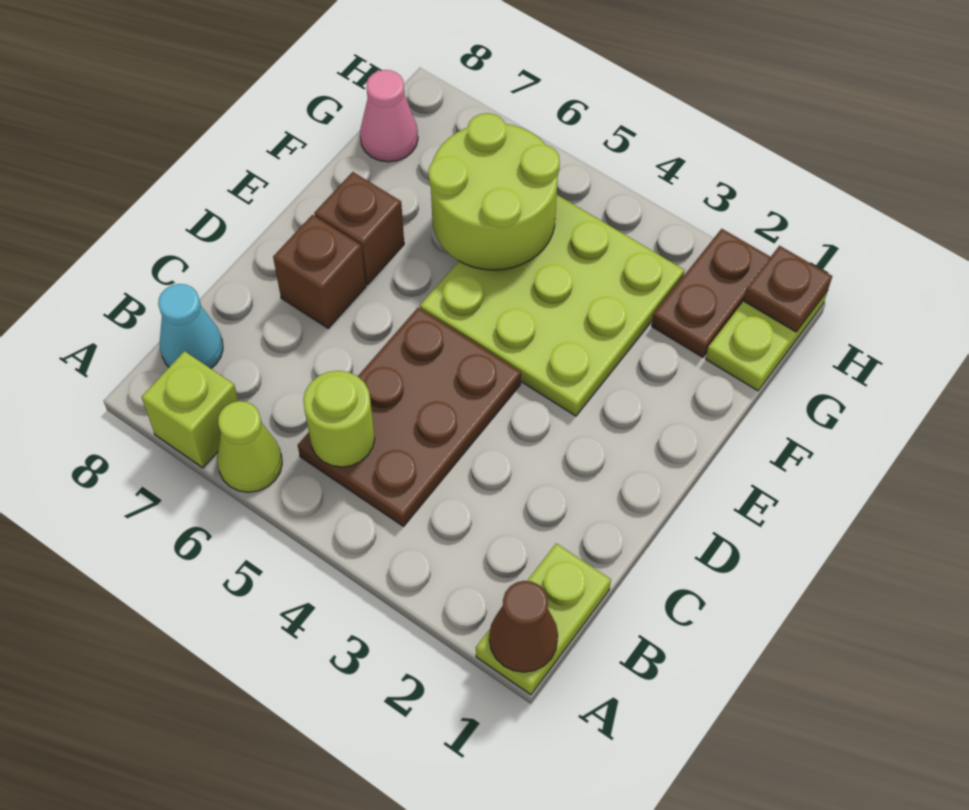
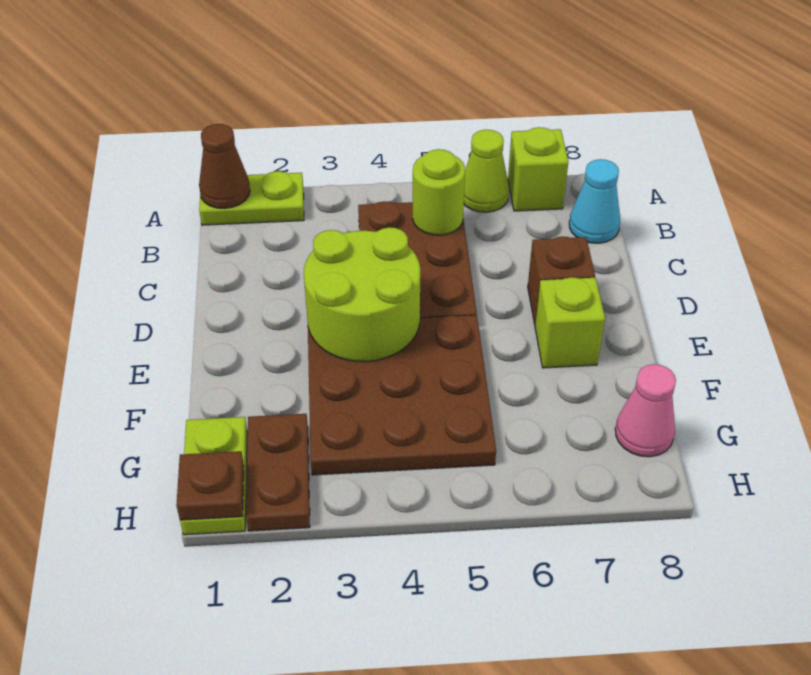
lime plate A1:B1 level 1 -> lime plate A1:A2 level 1
lime plate E3:G5 level 1 -> brown plate E3:G5 level 1
brown brick E7 level 1 -> lime brick E7 level 1
lime round brick F5:G6 level 2 -> lime round brick D3:E4 level 2

